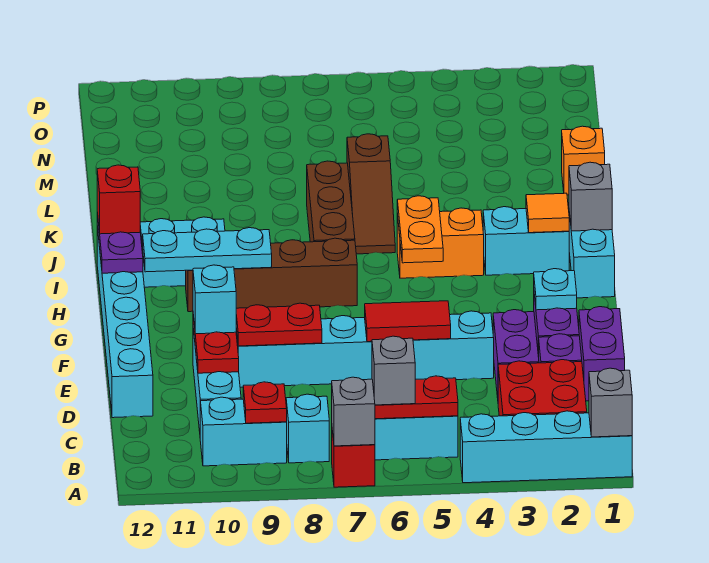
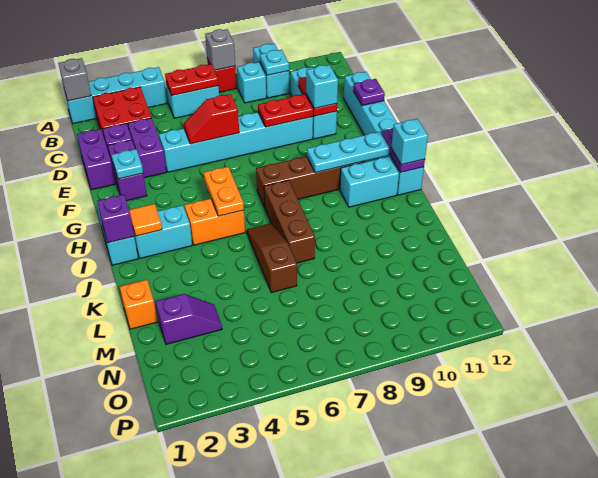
grey brick B6 level 3 -> none
cyan brick B9:B10 level 1 -> cyan brick A9:B9 level 1
red plate B9 level 2 -> cyan plate B9 level 2
red tile E5:E6 level 2 -> red slope E5:E6 level 2 top 6
none -> purple plate E12 level 2
grey brick I1 level 2 -> purple brick I1 level 2
red brick I12 level 3 -> cyan brick I12 level 3
none -> purple slope M2:M3 level 1 top 2

